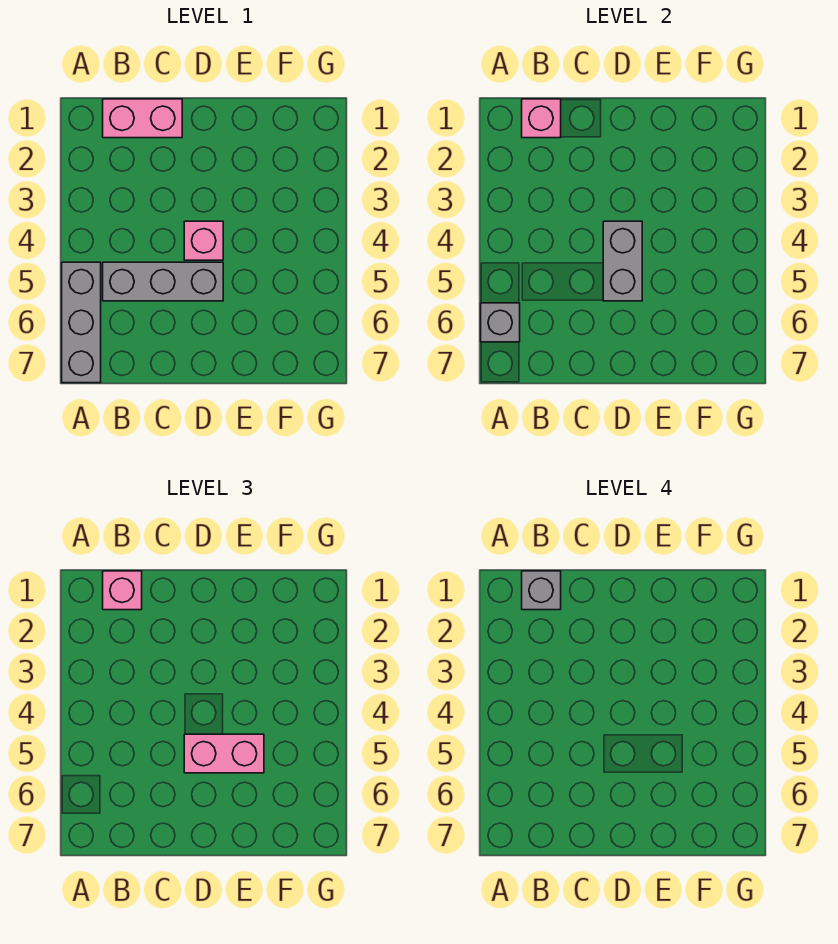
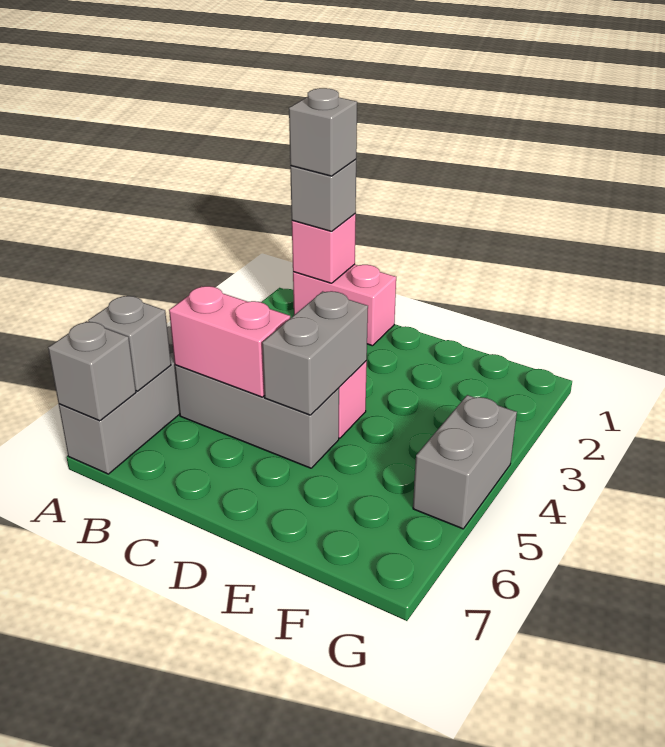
none -> grey brick A7 level 2
pink brick B1 level 3 -> grey brick B1 level 3
pink brick D5:E5 level 3 -> pink brick B5:C5 level 2
none -> grey brick G4:G5 level 1

